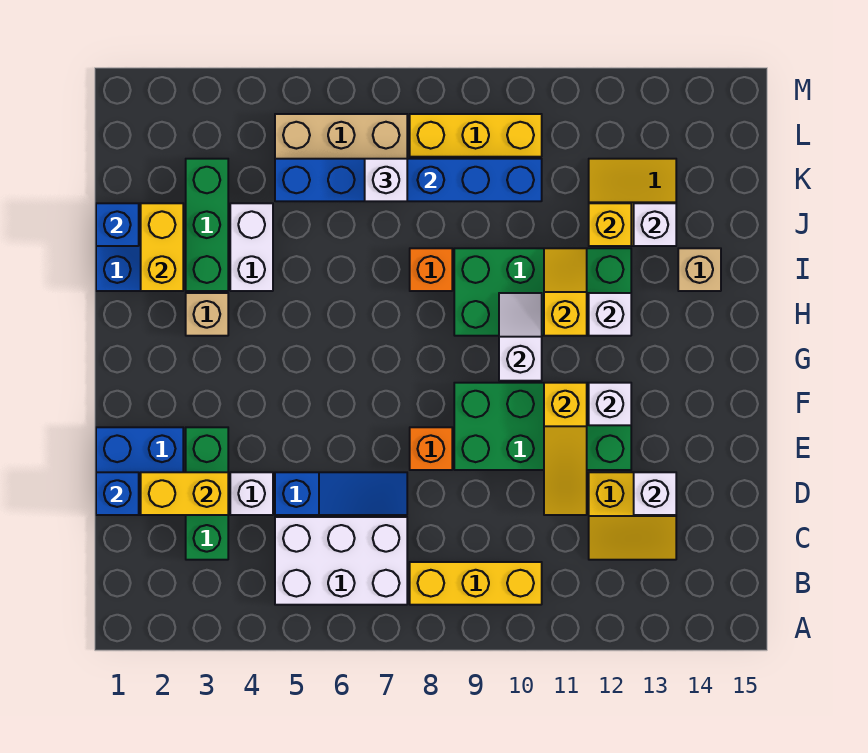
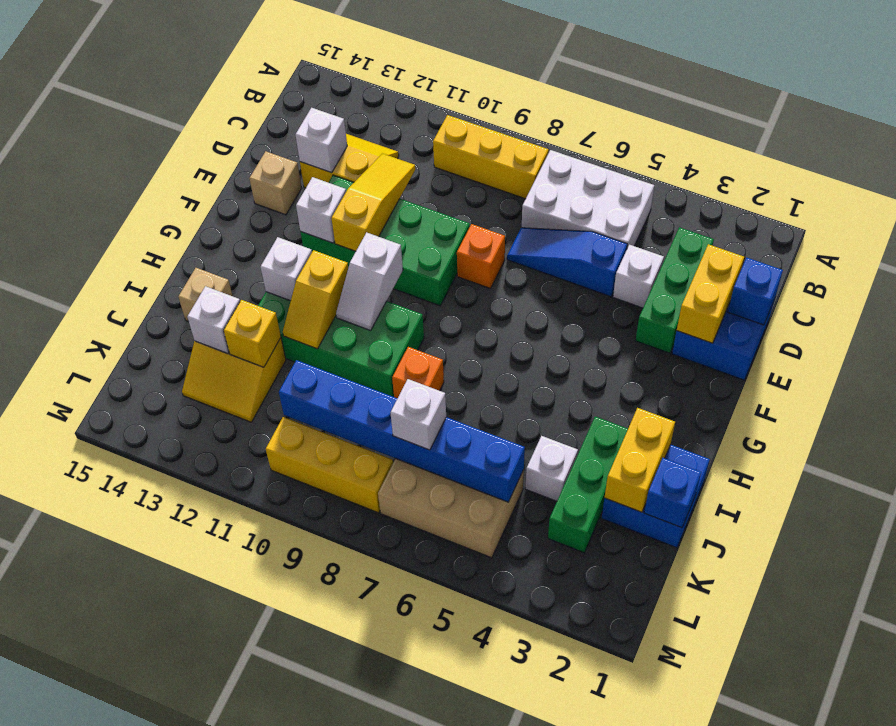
yellow brick D2:D3 level 2 -> yellow brick D2:E2 level 2
tan brick H3 level 1 -> tan brick E14 level 1
white brick I4:J4 level 1 -> white brick J4 level 1

